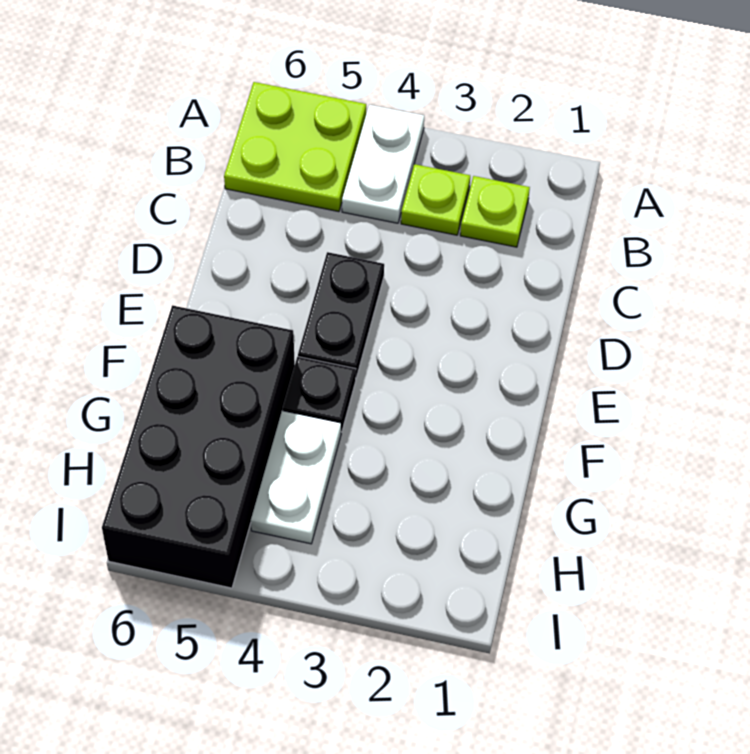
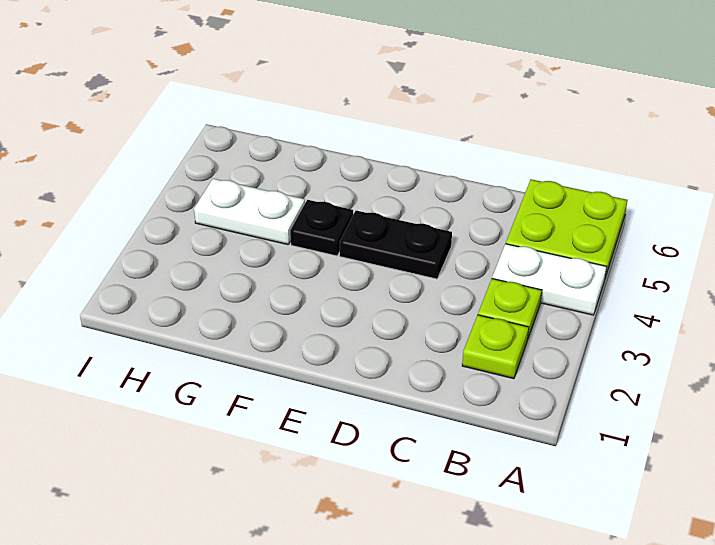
black brick F5:I6 level 1 -> none

